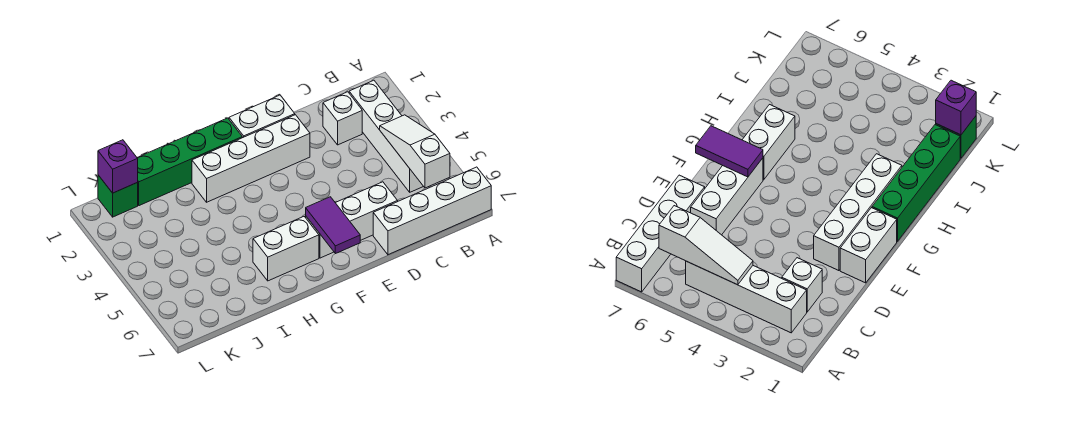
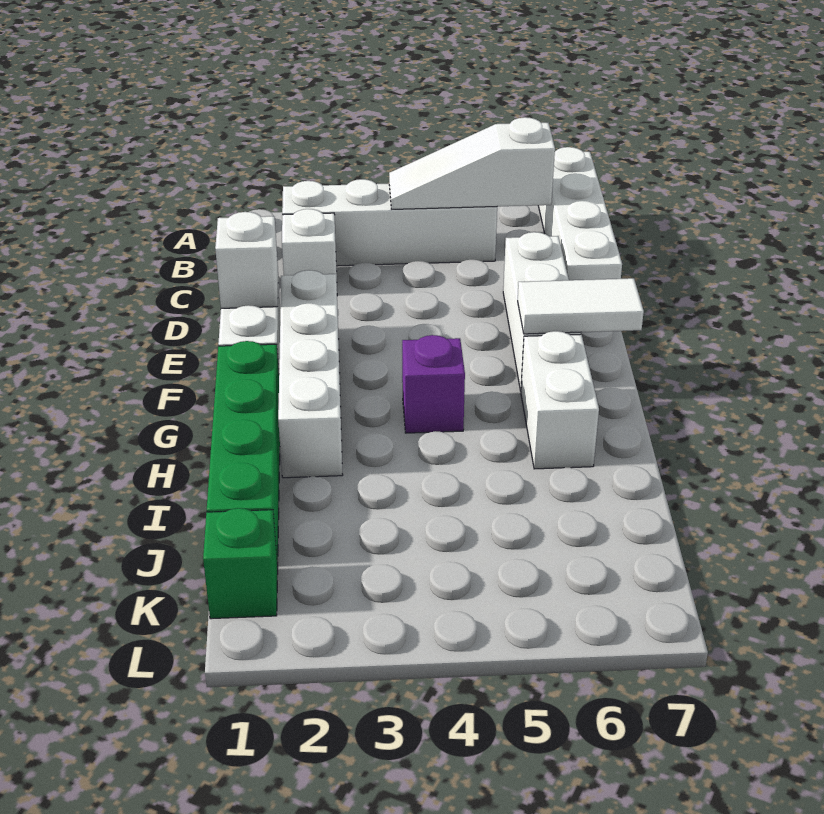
none -> white brick E1 level 2
purple tile F6:F7 level 2 -> white tile F6:F7 level 2
purple brick K1 level 2 -> purple brick G4 level 1

